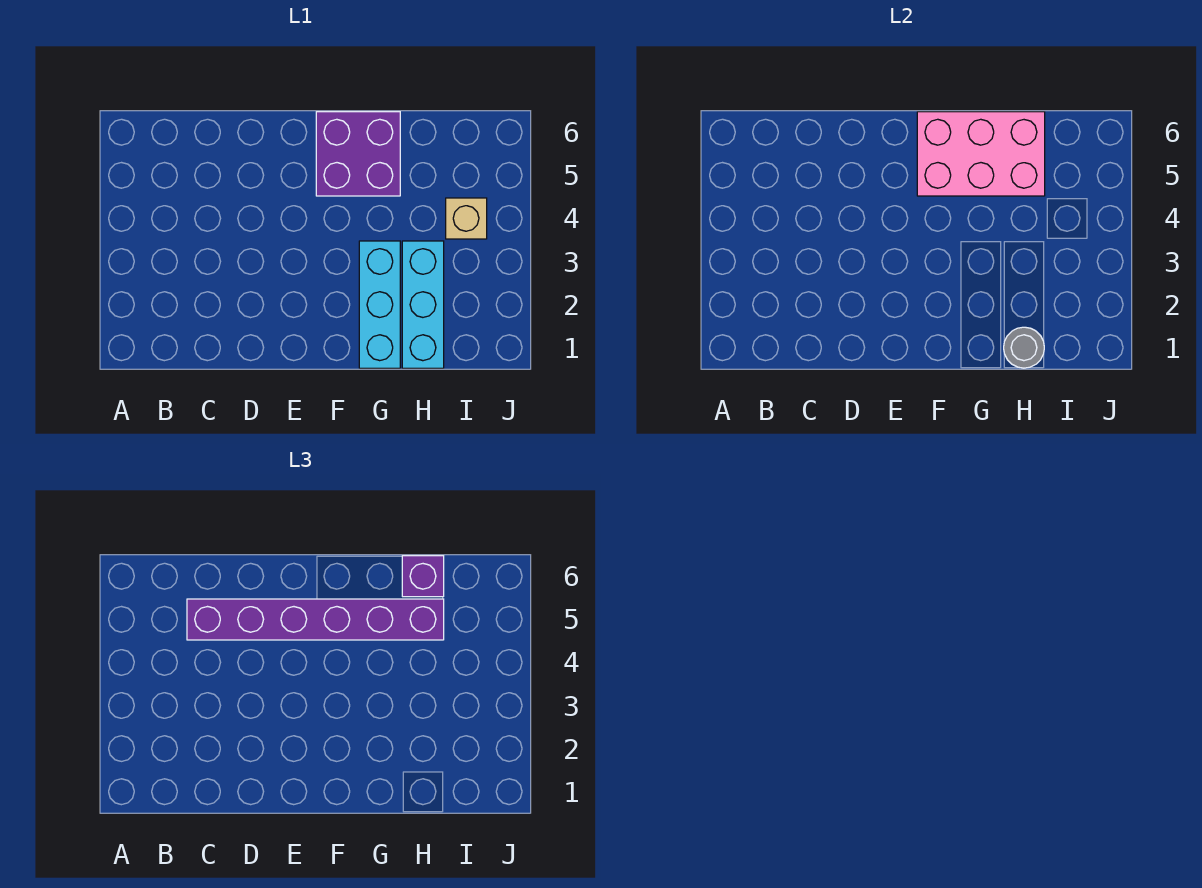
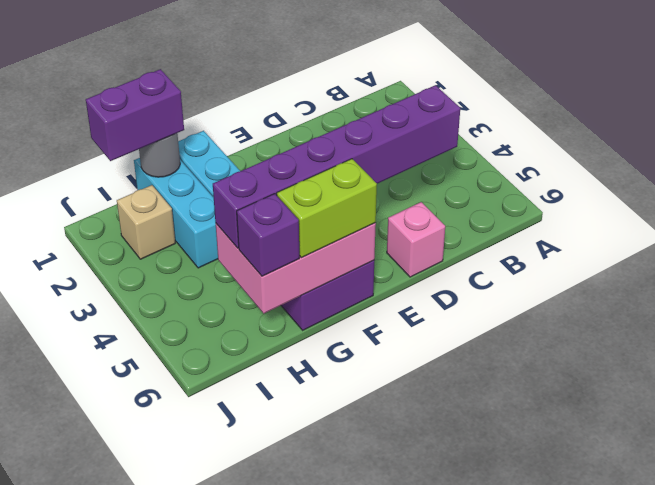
none -> pink brick D6 level 1
none -> lime brick F6:G6 level 3
none -> purple brick H1:I1 level 3
tan brick I4 level 1 -> tan brick I2 level 1

